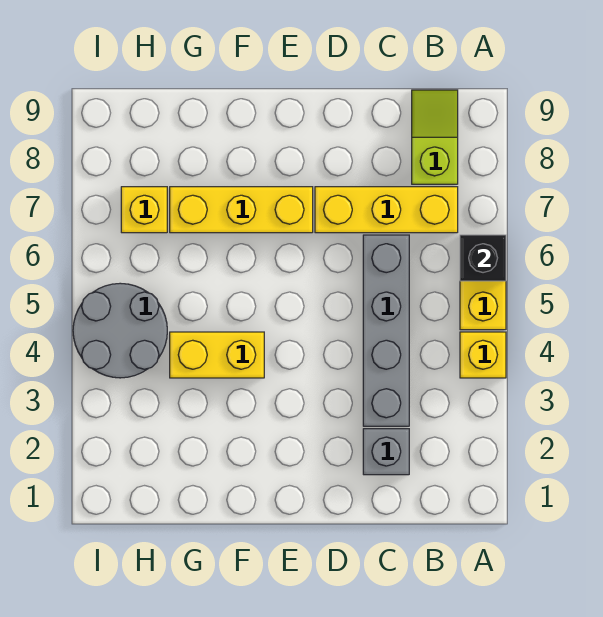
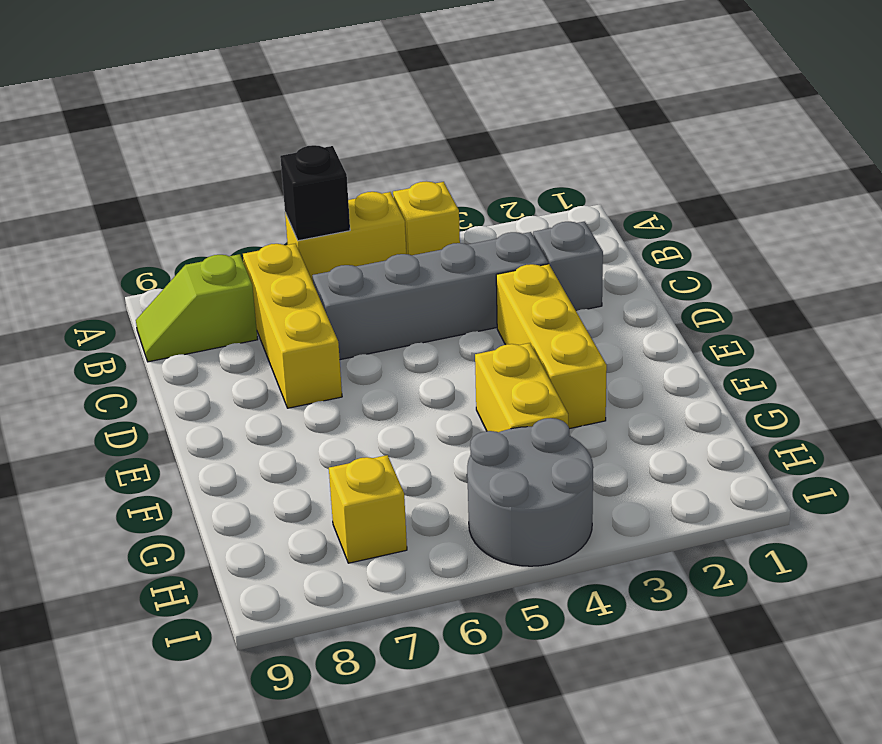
yellow brick E7:G7 level 1 -> yellow brick D3:F3 level 1

